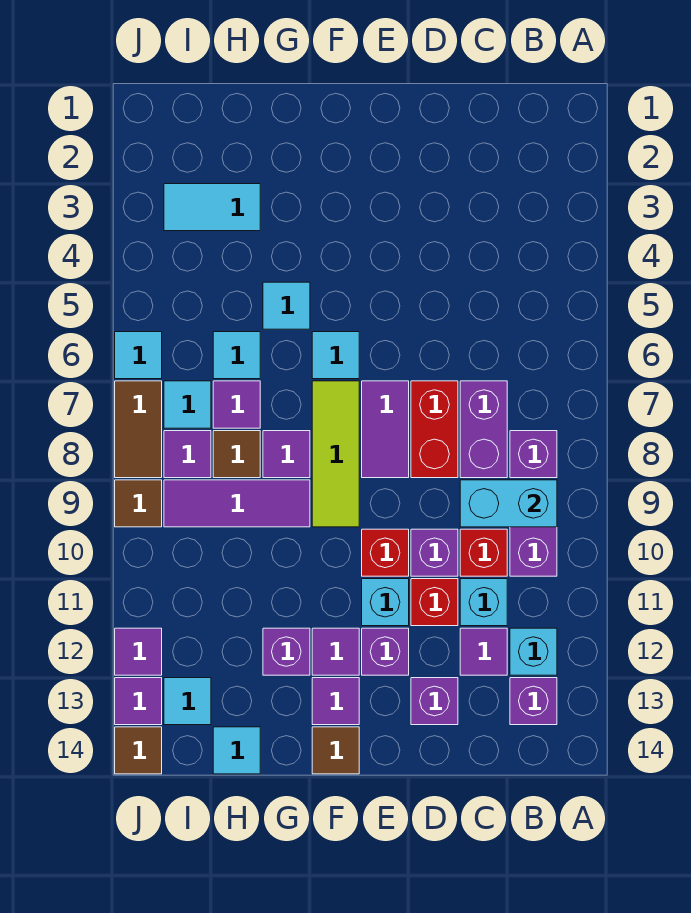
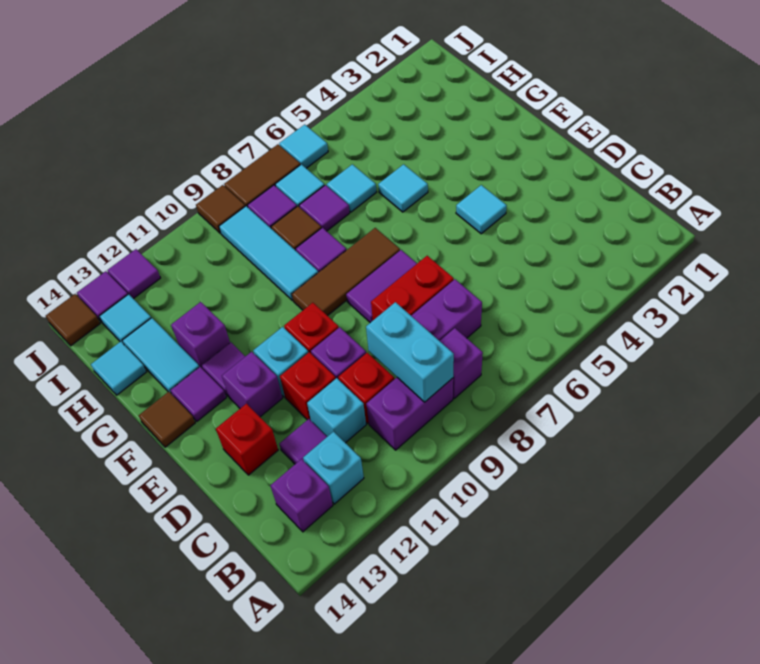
purple brick D13 level 1 -> red brick D13 level 1
cyan tile F6 level 1 -> cyan tile E4 level 1
lime tile F7:F9 level 1 -> brown tile F7:F9 level 1
purple tile G9:I9 level 1 -> cyan tile G9:I9 level 1
cyan tile H3:I3 level 1 -> cyan tile G13:H13 level 1

